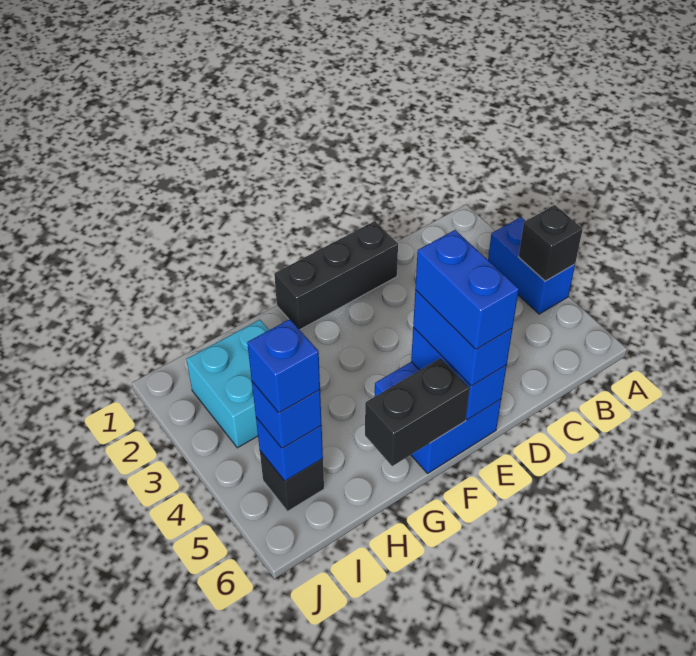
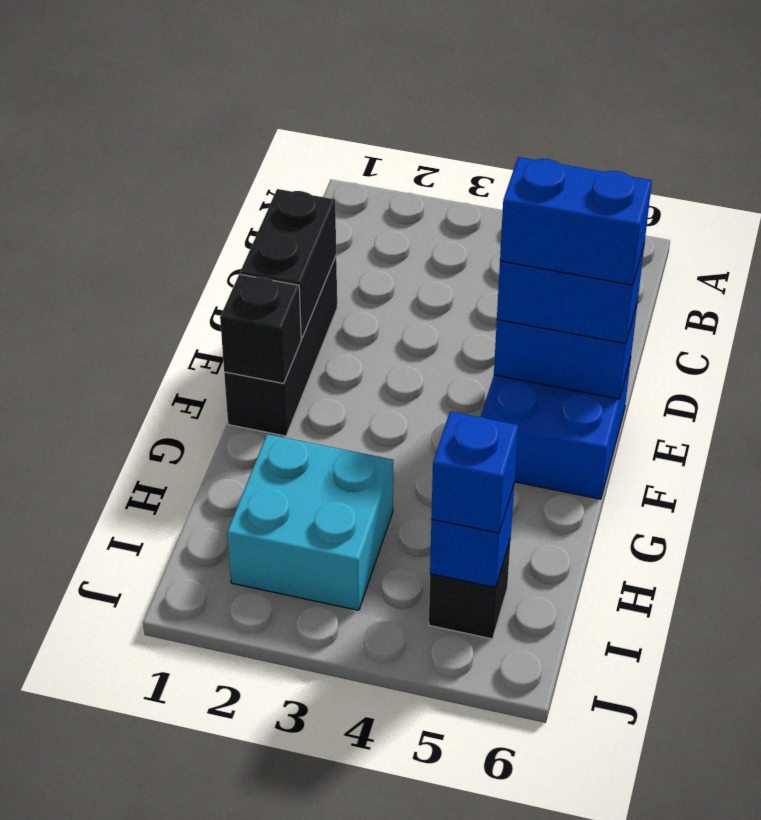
blue brick A3:A4 level 1 -> none
black brick A4 level 2 -> black brick F1 level 2
black brick F6:G6 level 2 -> black brick D1:E1 level 2
blue brick I5 level 4 -> none

